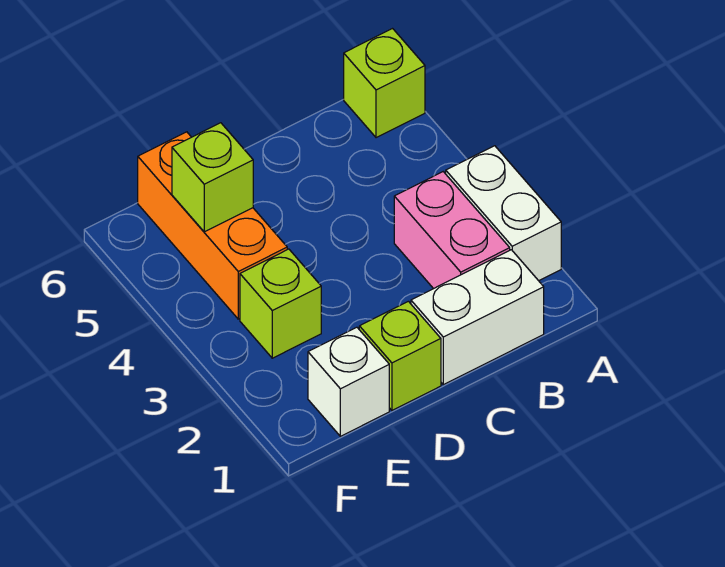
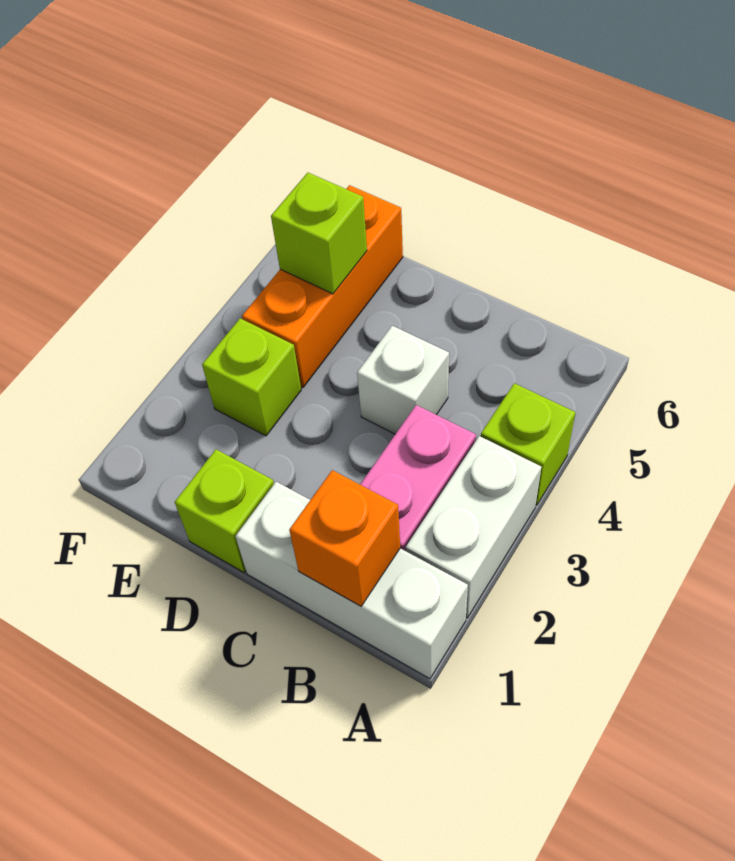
lime brick A6 level 1 -> lime brick A4 level 1
white brick B1:C1 level 1 -> white brick A1:C1 level 1
none -> orange brick B1 level 2
white brick E1 level 1 -> white brick C4 level 1

